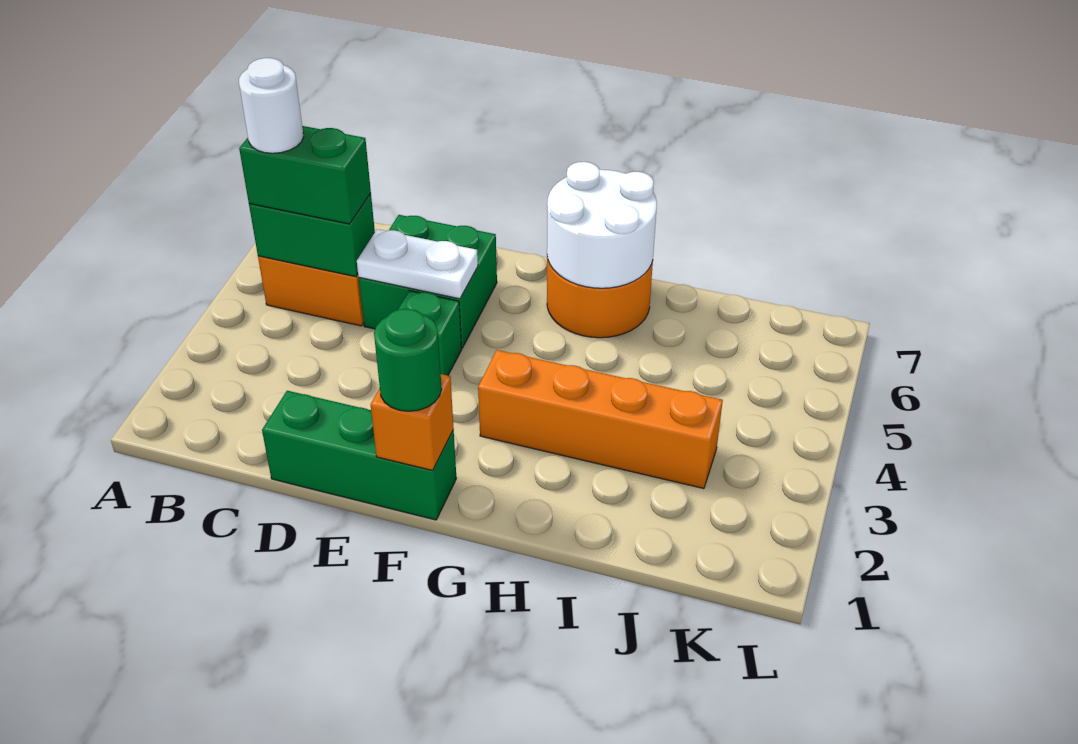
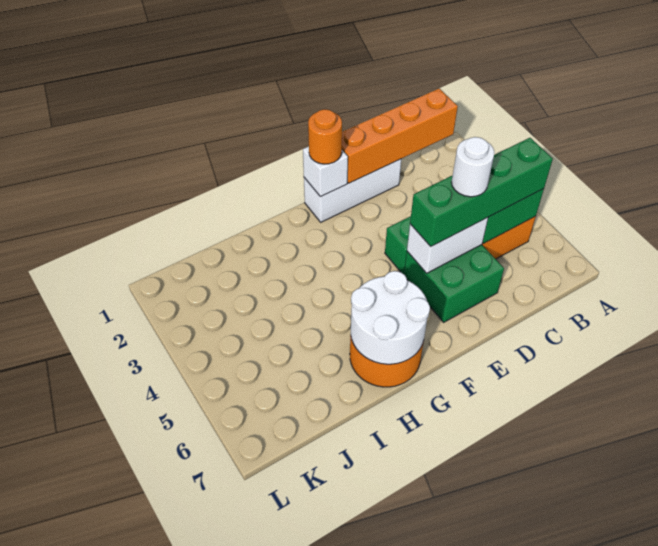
green brick B5:C5 level 3 -> green brick B5:E5 level 3
white round brick B5 level 4 -> white round brick D5 level 4
green brick D1:F1 level 1 -> white brick D1:F1 level 1
white plate D5:E5 level 2 -> white brick D5:E5 level 2
orange brick F1 level 2 -> white brick F1 level 2
green round brick F1 level 3 -> orange round brick F1 level 3
orange brick G3:J3 level 1 -> orange brick B1:E1 level 2

